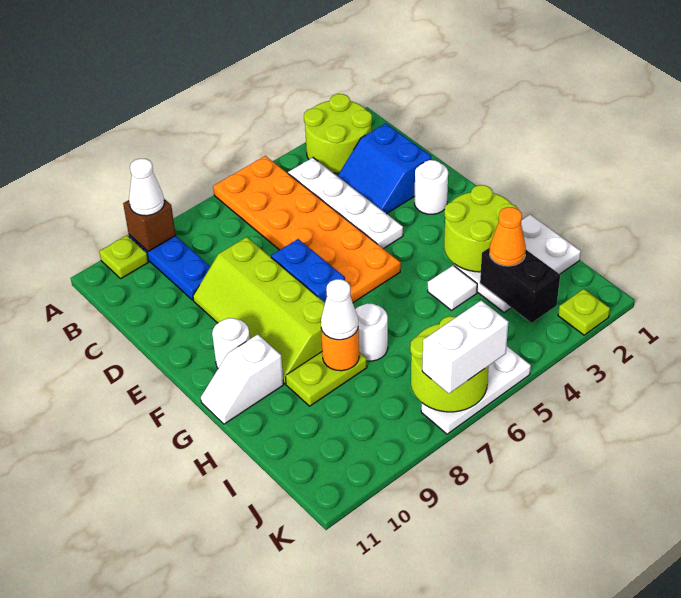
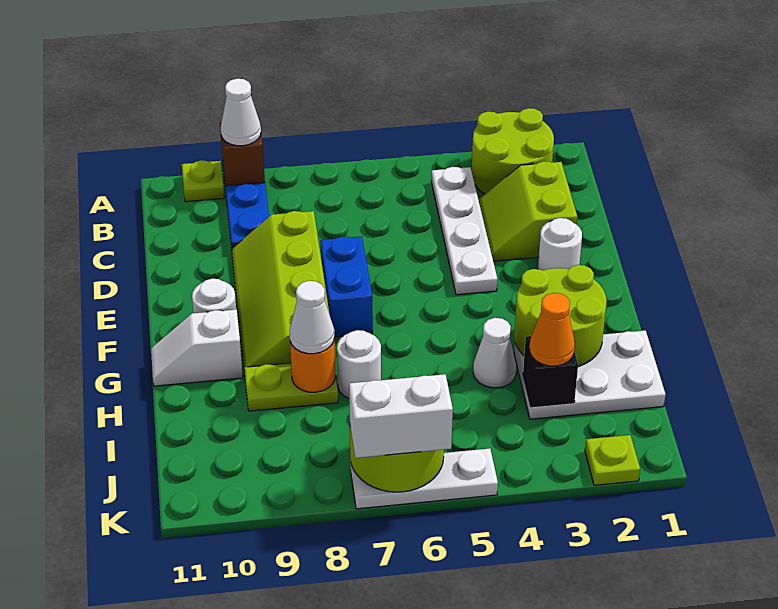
orange plate A5:F6 level 1 -> none
blue slope C2:D3 level 1 top 2 -> lime slope C2:D3 level 1 top 2
white tile H4 level 1 -> white cone H4 level 1
black brick I3:J3 level 2 -> black brick I3 level 2

